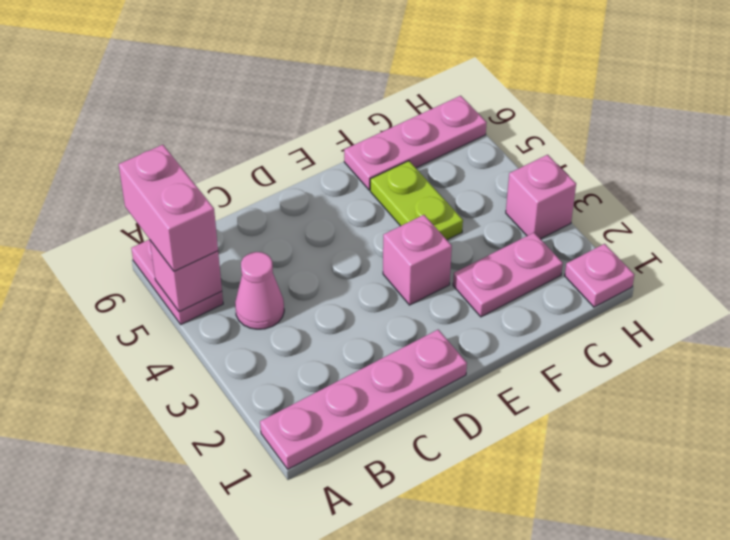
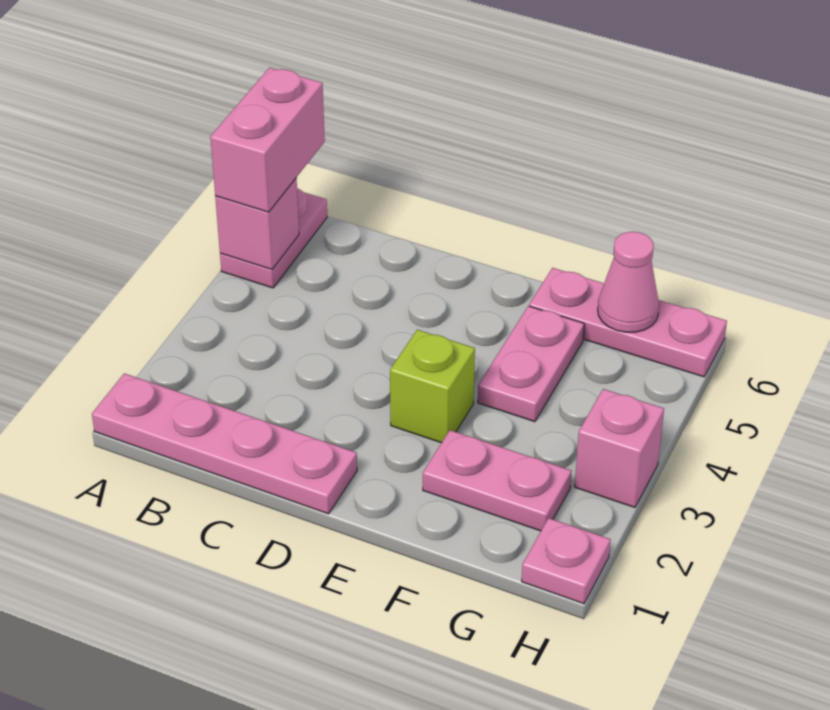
pink cone B4 level 1 -> pink cone G6 level 2
pink brick E3 level 1 -> lime brick E3 level 1
lime plate F4:F5 level 1 -> pink plate F4:F5 level 1

